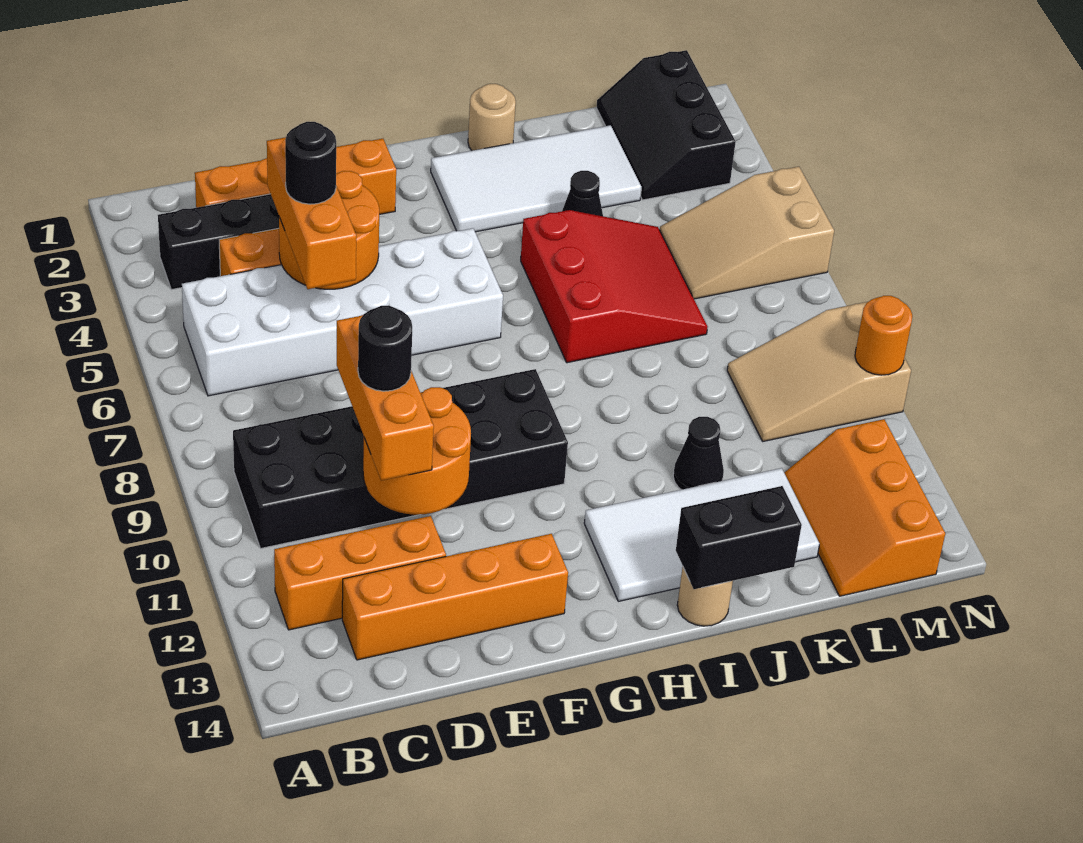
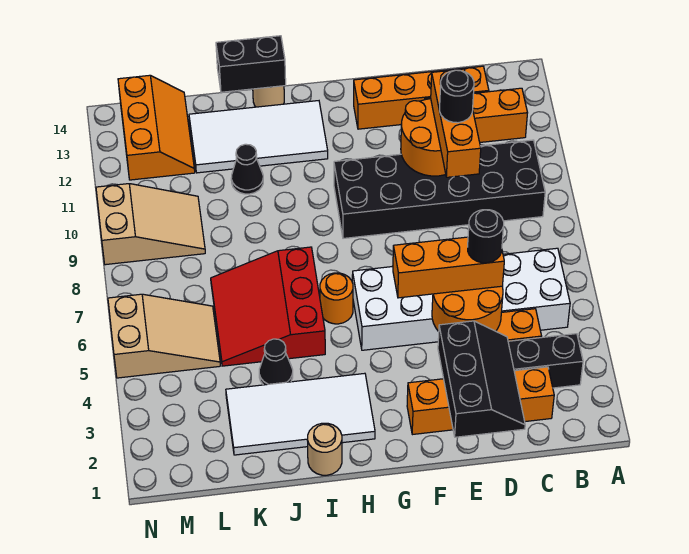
orange brick D4:D6 level 3 -> orange brick D5:F5 level 3
black slope L1:M3 level 1 top M -> black slope D1:E3 level 2 top E
orange round brick N10 level 2 -> orange round brick H6 level 1

